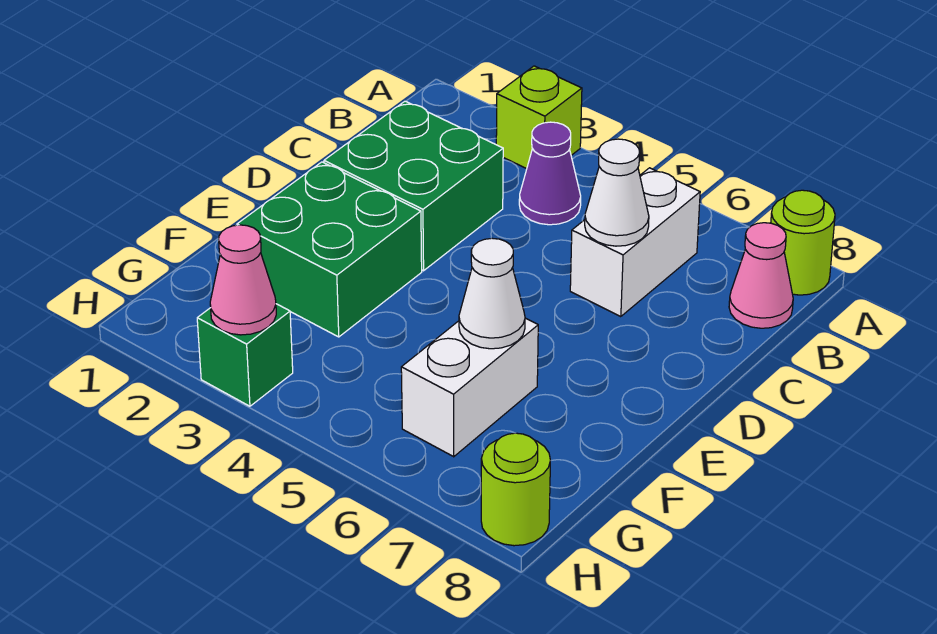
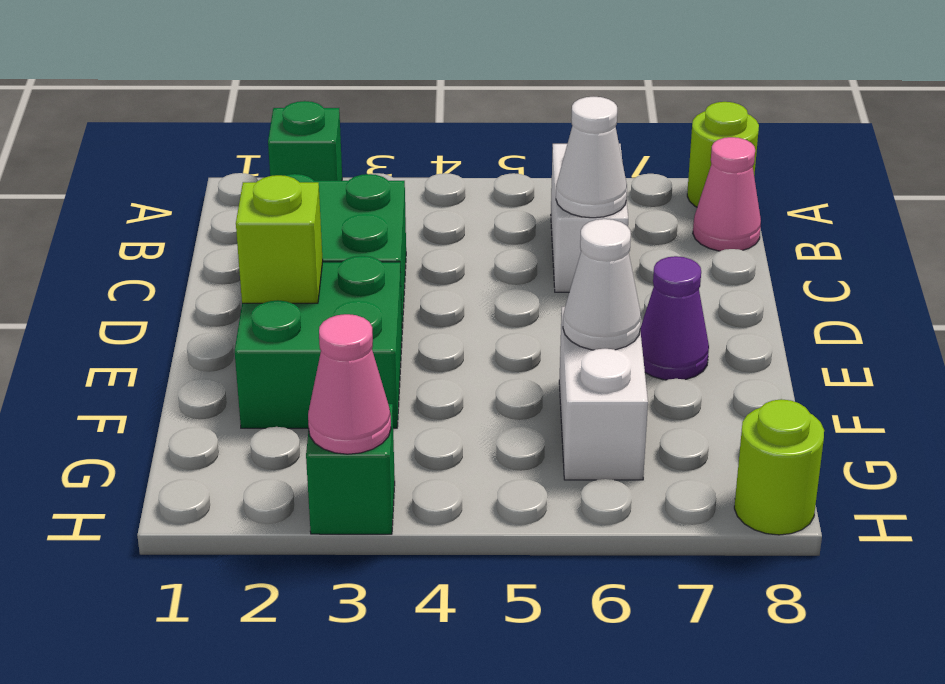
none -> green brick A2 level 1
lime brick A3 level 1 -> lime brick E2 level 2
purple cone B4 level 1 -> purple cone E7 level 1

